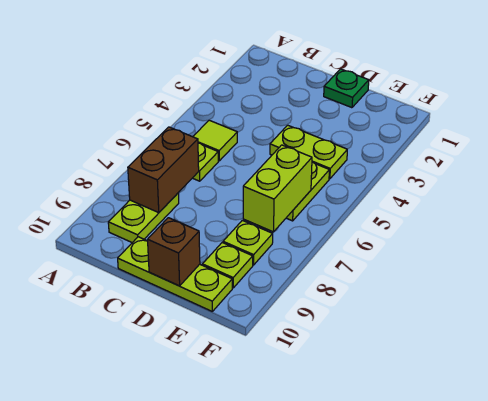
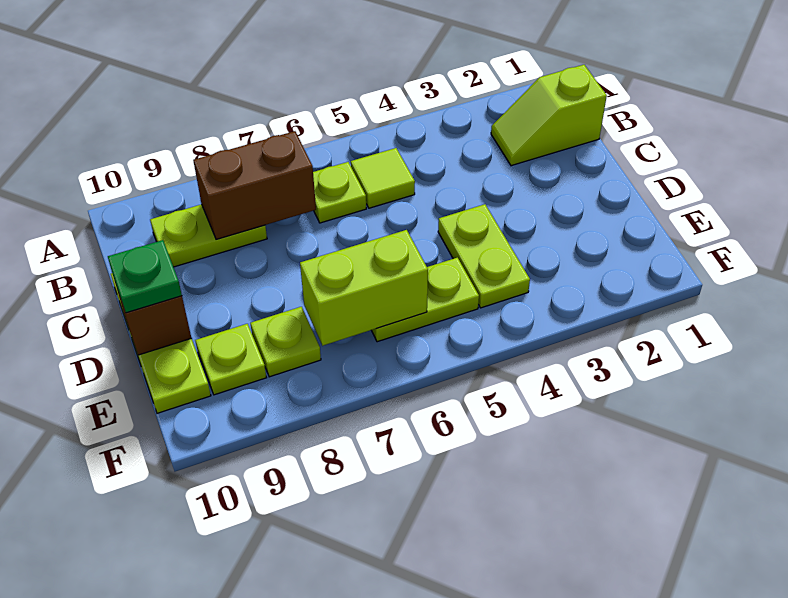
none -> lime slope B1:B2 level 1 top 1
green plate D1 level 1 -> green plate D10 level 3

